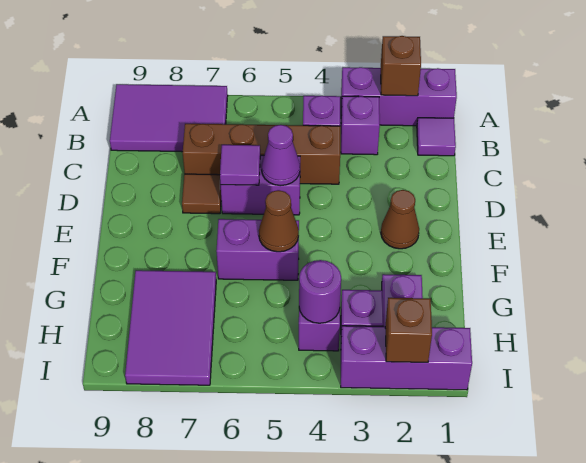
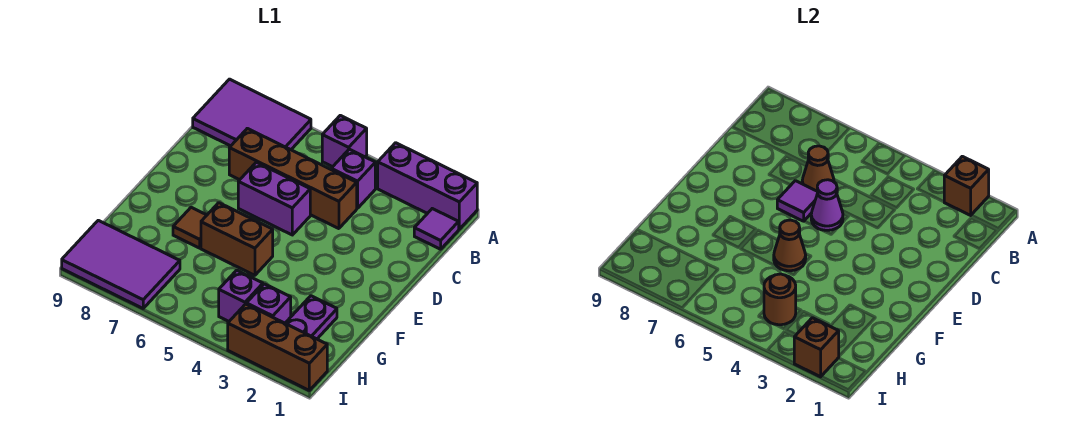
purple brick B3 level 1 -> purple brick A5 level 1
brown tile D7 level 1 -> brown tile F7 level 1
brown cone E2 level 1 -> brown cone C6 level 2
purple brick F5:F6 level 1 -> brown brick F5:F6 level 1
purple tile G7:I8 level 1 -> purple tile H7:I9 level 1
purple round brick H4 level 2 -> brown round brick H4 level 2
purple brick I1:I3 level 1 -> brown brick I1:I3 level 1

